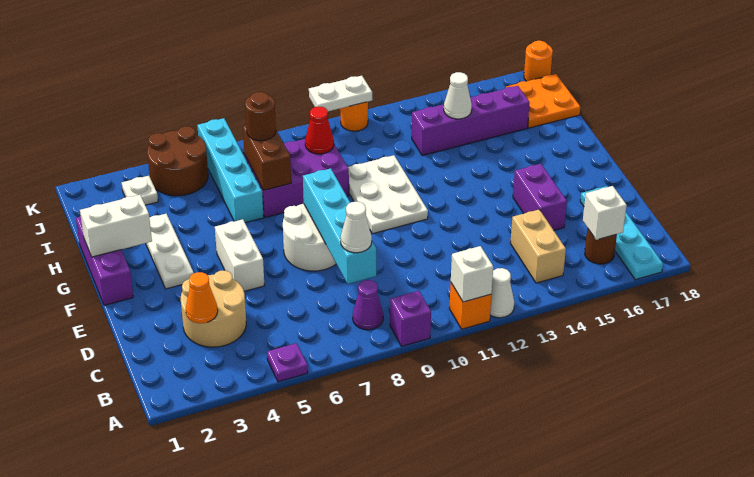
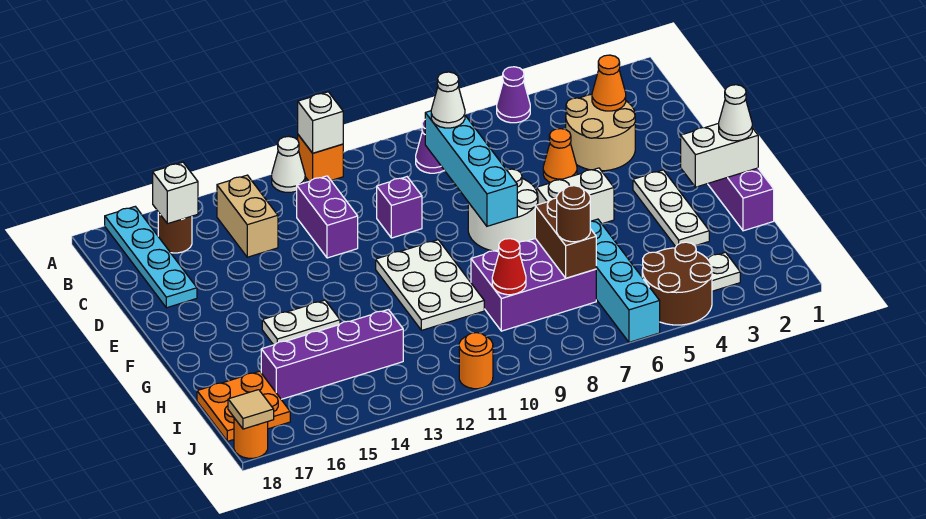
purple plate A5 level 1 -> purple cone A5 level 1
purple brick A9 level 1 -> purple brick D10 level 1
none -> orange cone D5 level 1
purple brick D15:E15 level 1 -> purple brick C12:D12 level 1
white brick E5:F5 level 1 -> white brick F5:F6 level 1
white cone I14 level 2 -> white cone G1 level 3
white plate K10:K11 level 2 -> white plate G14:G15 level 1
none -> tan tile K18 level 2

